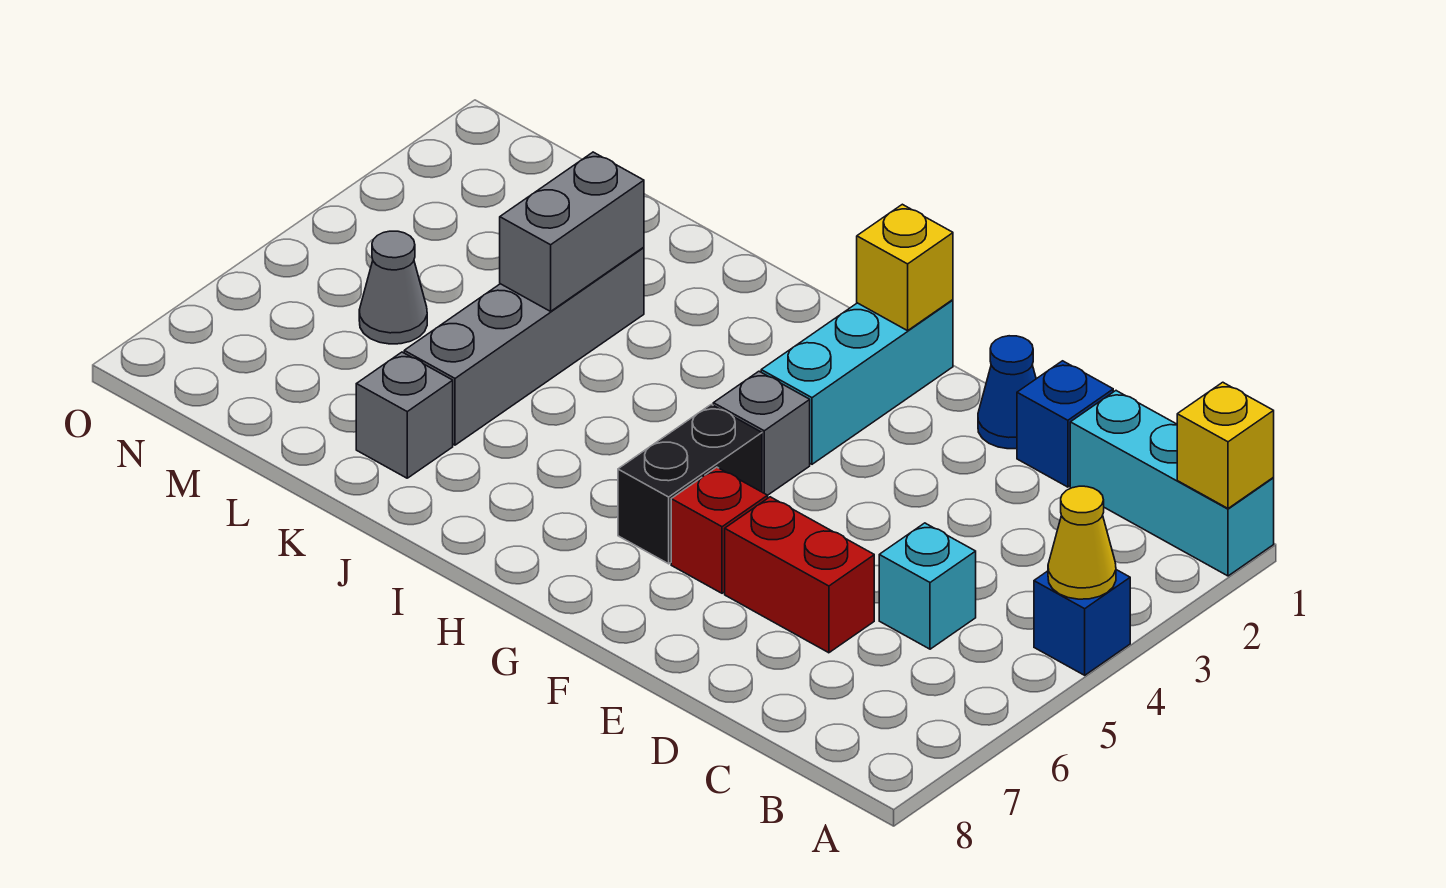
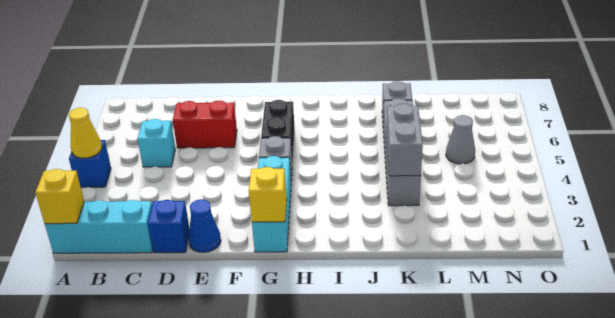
red brick F6 level 1 -> none

